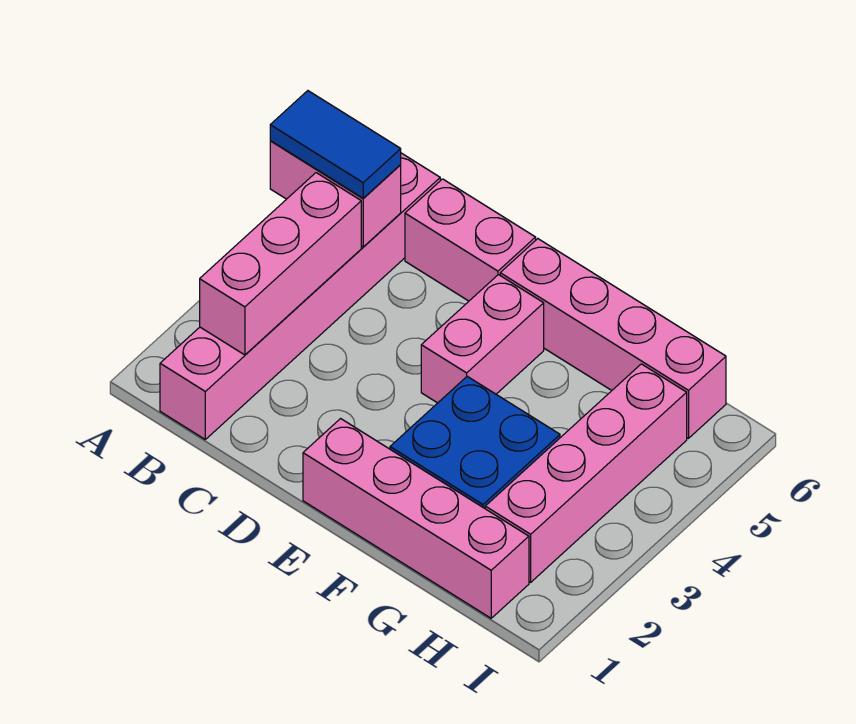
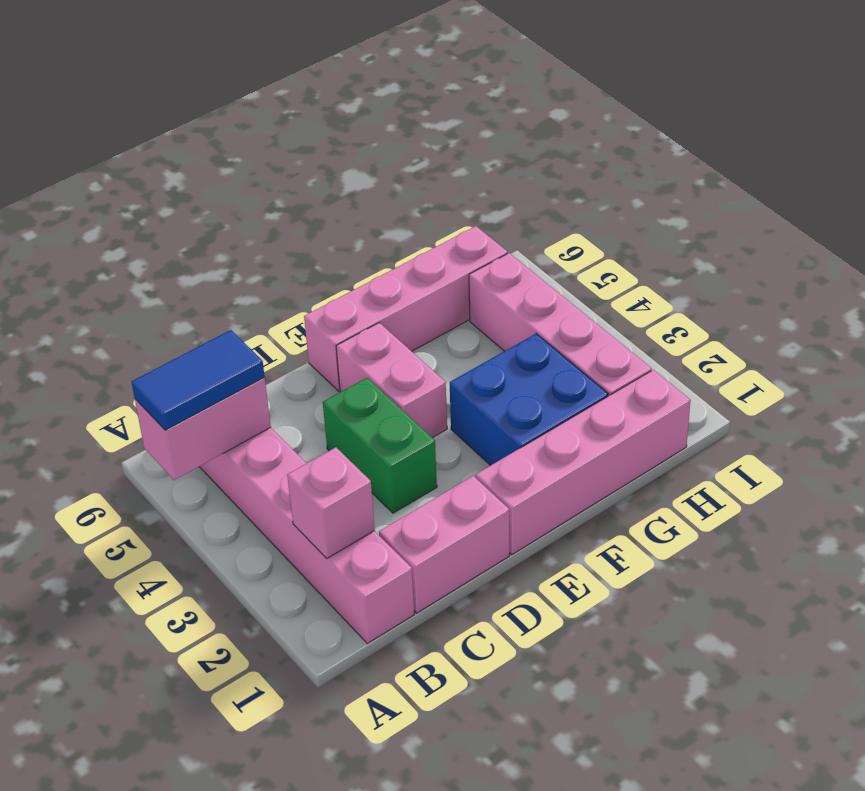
pink brick B2:B4 level 2 -> pink brick B2 level 2
pink brick C6:D6 level 1 -> pink brick C1:D1 level 1
none -> green brick D3:D4 level 1

